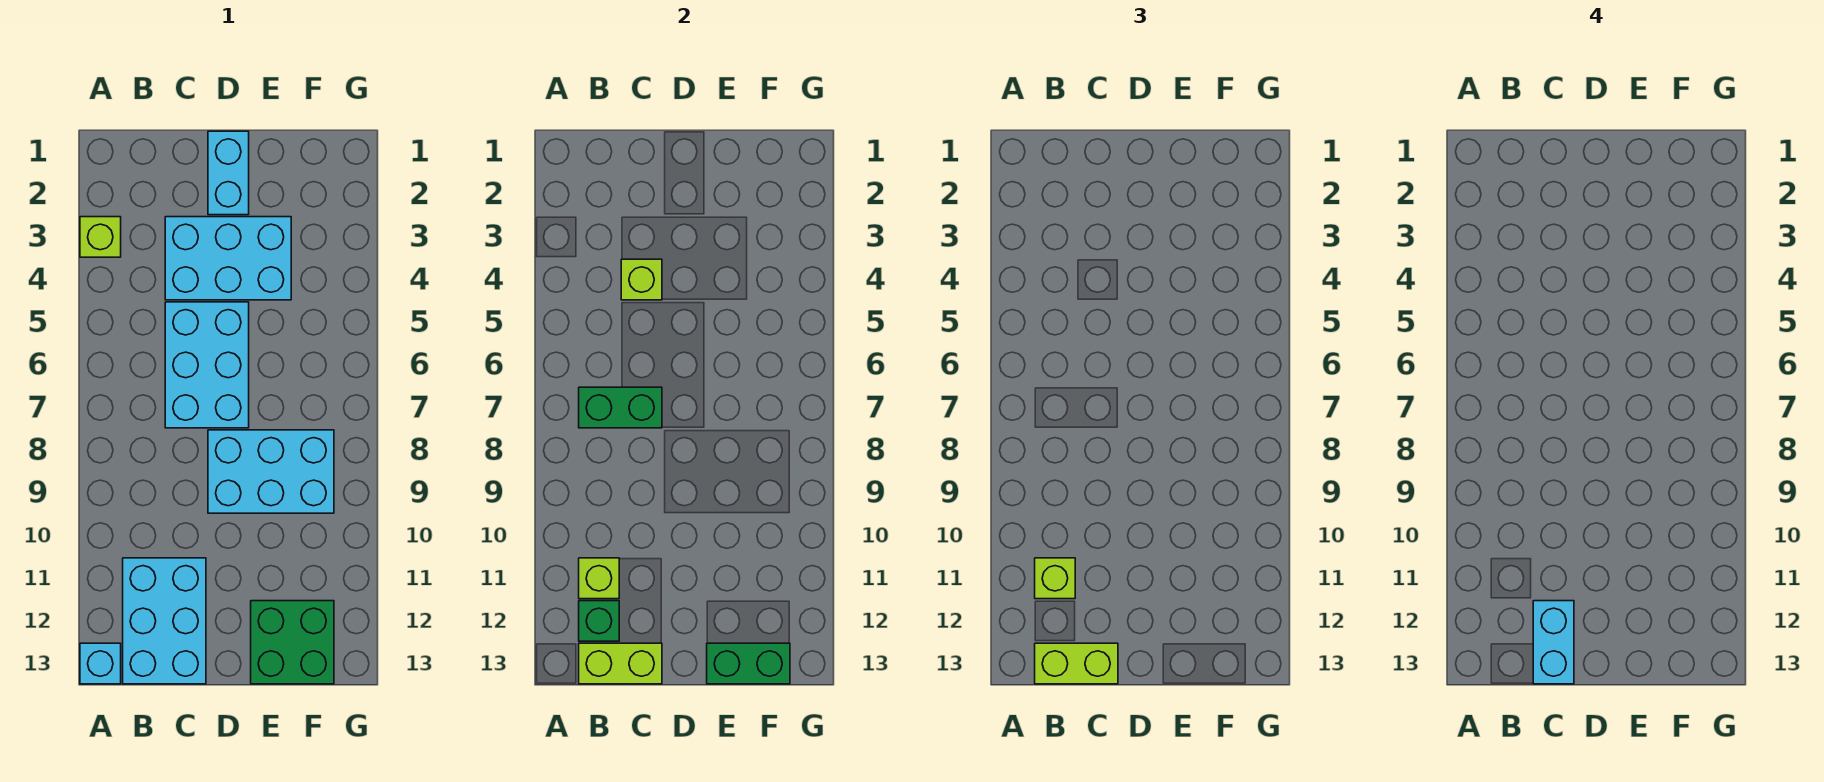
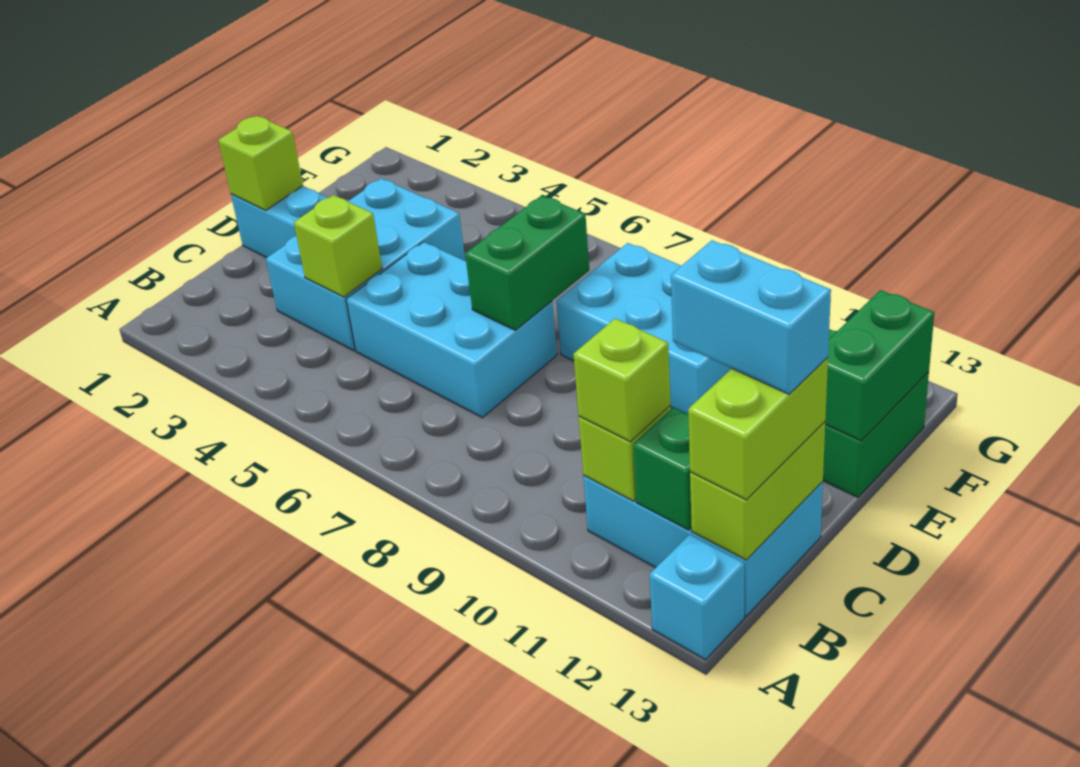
lime brick A3 level 1 -> lime brick D1 level 2
green brick B7:C7 level 2 -> green brick D7:E7 level 2
cyan brick D8:F9 level 1 -> cyan brick E8:F10 level 1

